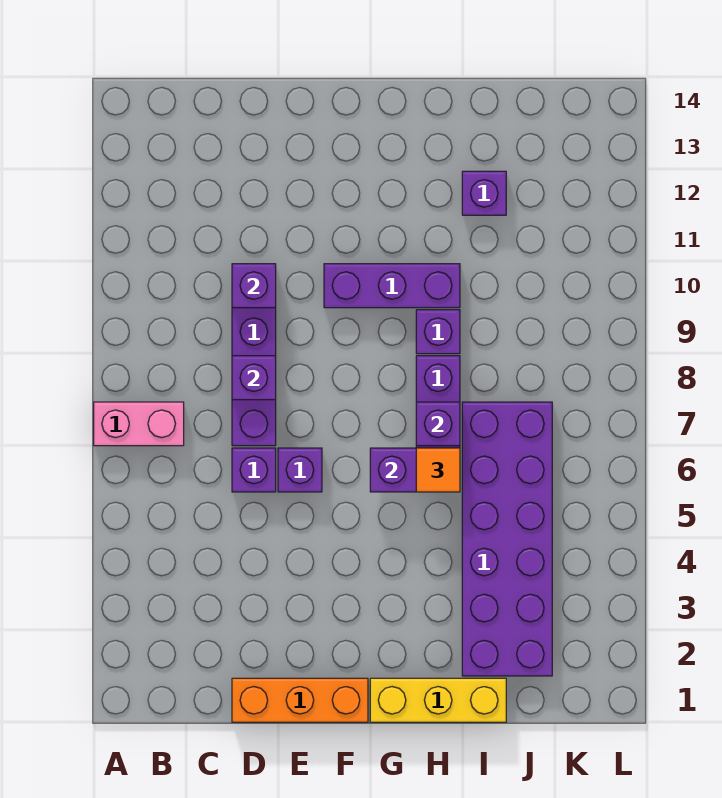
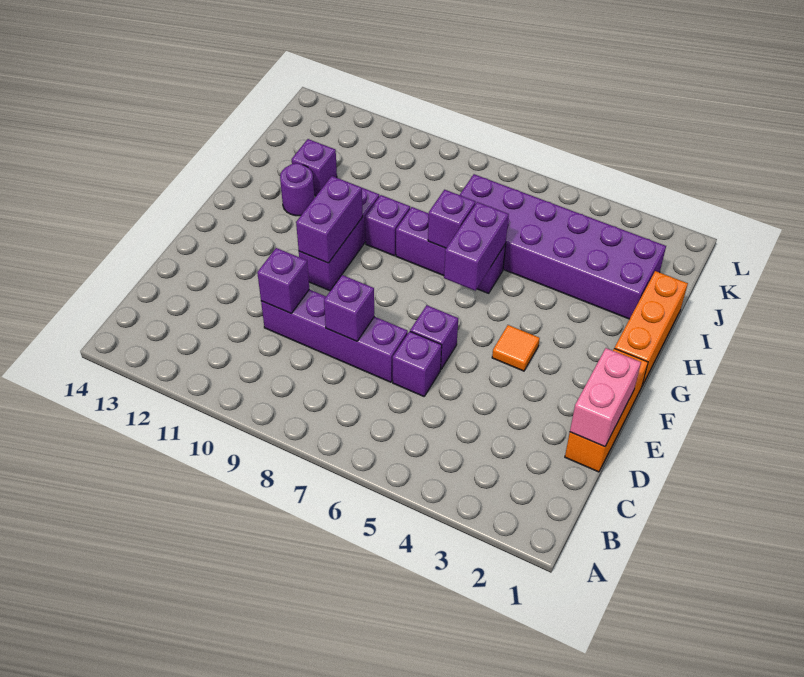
pink brick A7:B7 level 1 -> pink brick D1:E1 level 2
none -> purple brick F10:G10 level 2
yellow brick G1:I1 level 1 -> orange brick G1:I1 level 1
orange tile H6 level 3 -> orange tile F4 level 1
none -> purple round brick H12 level 1

